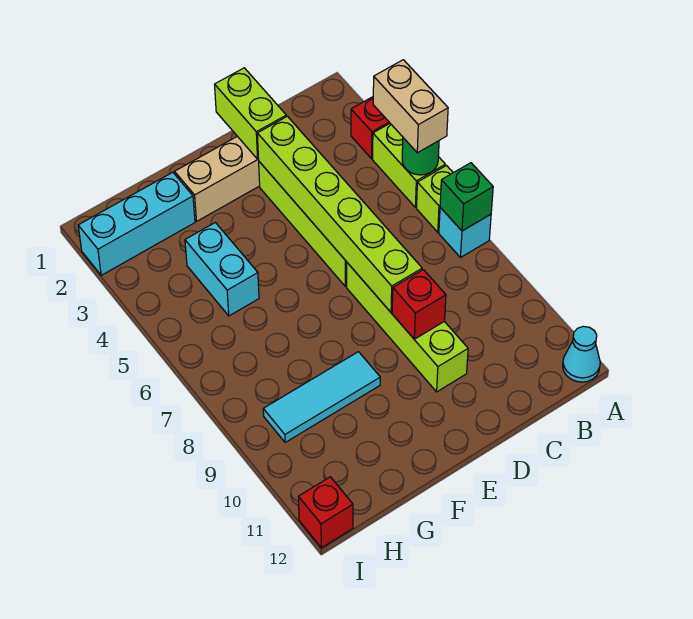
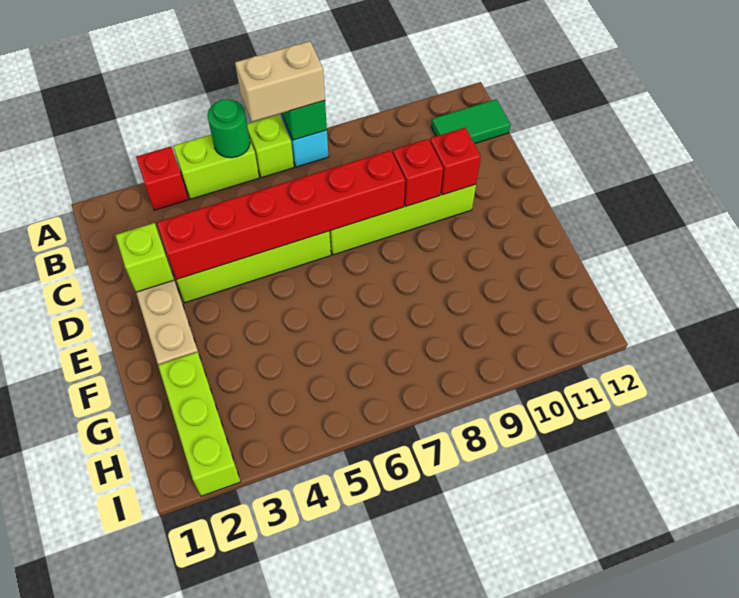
tan brick A4:A5 level 3 -> tan brick A6:A7 level 3
cyan cone A12 level 1 -> none
none -> green tile B11:B12 level 1
lime brick D1:D2 level 2 -> lime brick D2 level 2
lime brick D3:D8 level 2 -> red brick D3:D8 level 2
cyan tile F9:H9 level 1 -> none
cyan brick G2:I2 level 1 -> lime brick G2:I2 level 1
cyan brick G4:G5 level 1 -> none
red brick I12 level 1 -> red brick D10 level 2

